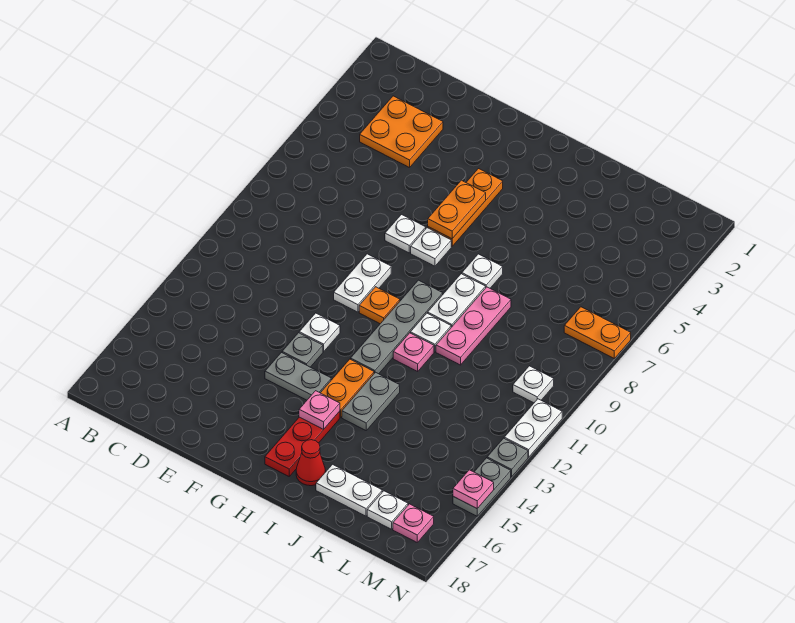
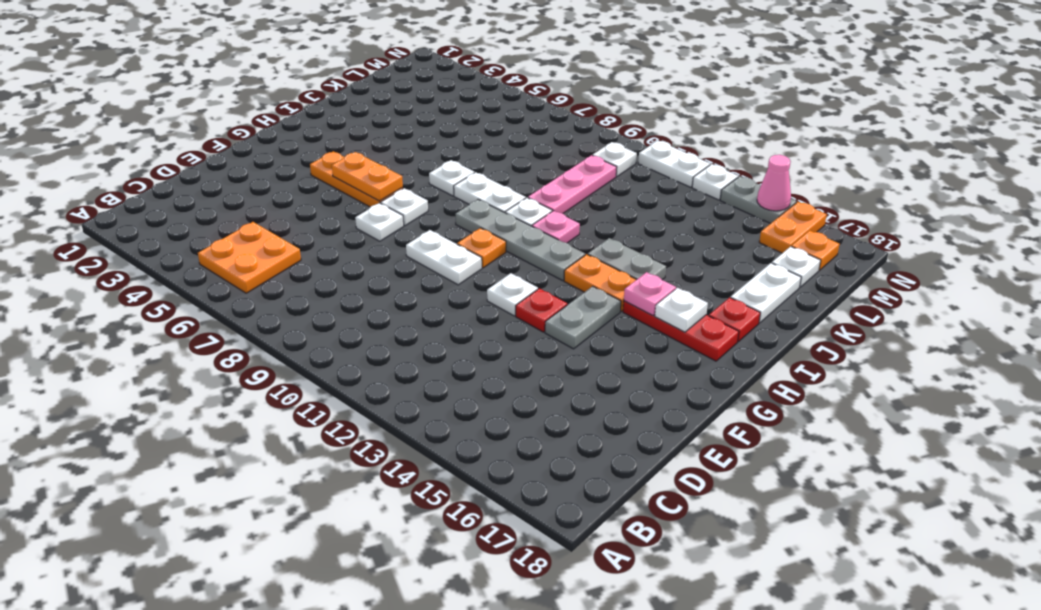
orange plate C3:D4 level 1 -> orange plate B5:C6 level 1
grey plate F13 level 1 -> red plate F13 level 1
none -> white plate H16 level 2
red cone I17 level 1 -> red plate I17 level 1
pink plate J8:J10 level 1 -> pink plate J10:L10 level 1
orange plate M7:N7 level 1 -> orange plate M16:N16 level 1
pink plate M17 level 1 -> orange plate M17 level 1
grey plate N13 level 1 -> white plate N13 level 1
pink plate N15 level 2 -> pink cone N15 level 2

